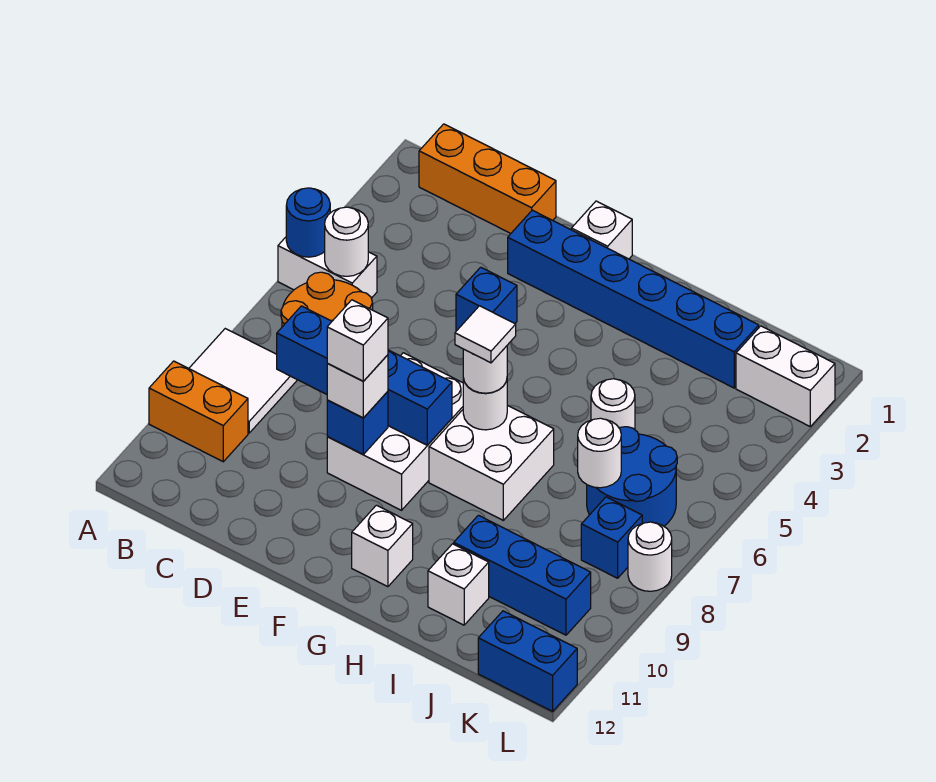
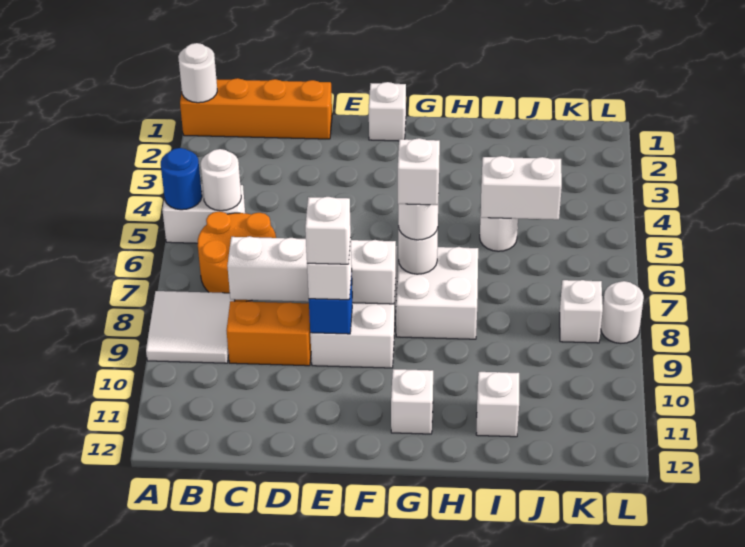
orange brick A10:B10 level 1 -> orange brick C9:D9 level 1
orange brick B1:D1 level 1 -> orange brick A1:D1 level 1
blue brick C8:F8 level 2 -> white brick C8:F8 level 2
blue brick E2:J2 level 1 -> none
blue brick E4 level 1 -> none
white tile G7 level 4 -> white brick G7 level 4
blue brick I10:K10 level 1 -> none
blue round brick J6:K7 level 1 -> none
white round brick J7 level 2 -> white round brick A1 level 2
white brick K2:L2 level 1 -> white brick I5:J5 level 2
blue brick K8 level 1 -> white brick K8 level 1
blue brick K12:L12 level 1 -> none

